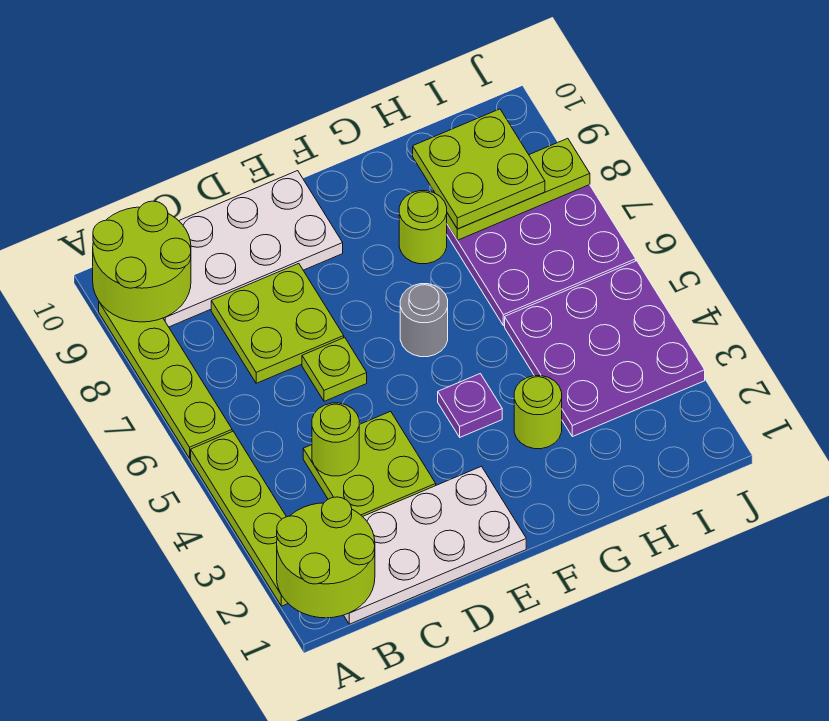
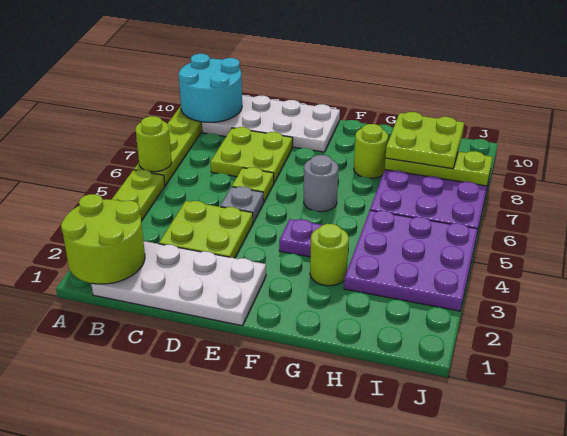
lime round brick A9:B10 level 2 -> cyan round brick A9:B10 level 2
lime round brick C4 level 2 -> lime round brick A6 level 2
none -> grey plate D5 level 1

